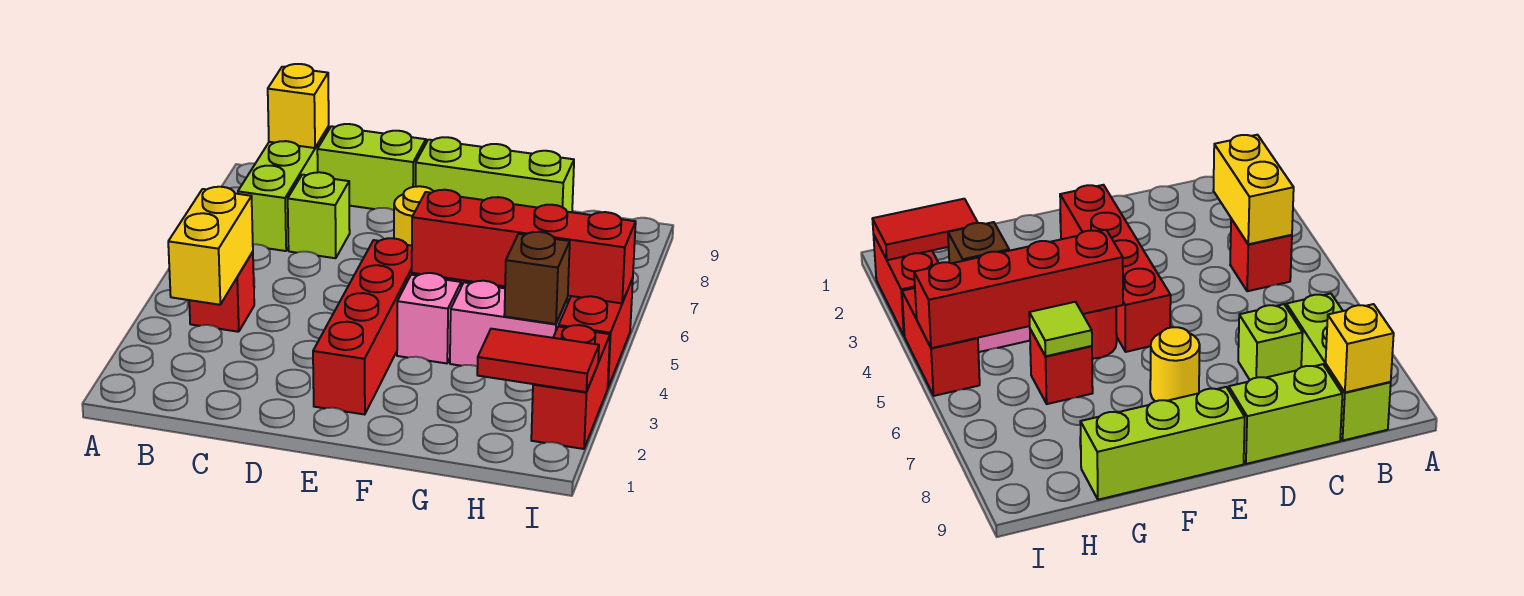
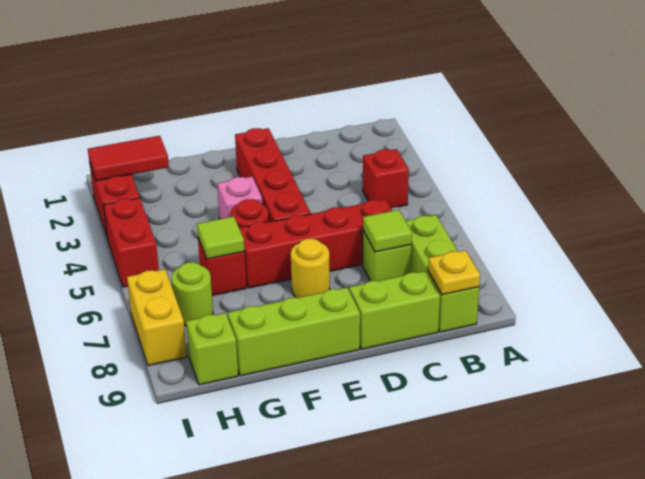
yellow brick B3:B4 level 2 -> yellow brick I7:I8 level 1
yellow brick B9 level 2 -> yellow plate B9 level 2
none -> lime tile C7 level 2
red brick F5:I5 level 2 -> red brick C6:F6 level 1
pink brick G4:H4 level 1 -> none
brown brick H4 level 2 -> none
none -> lime round brick H7 level 1
none -> lime brick H9 level 1

